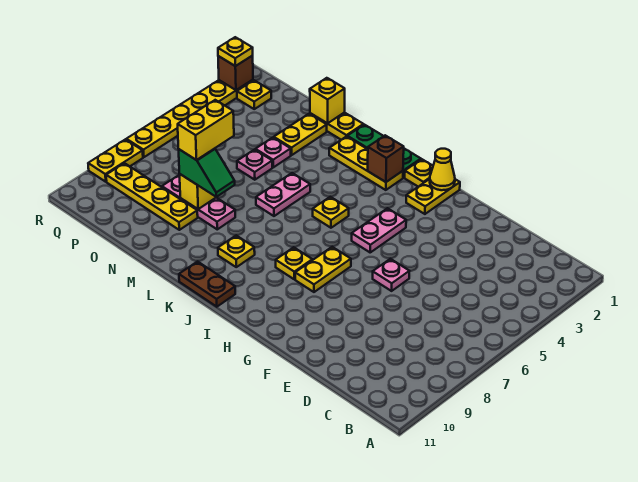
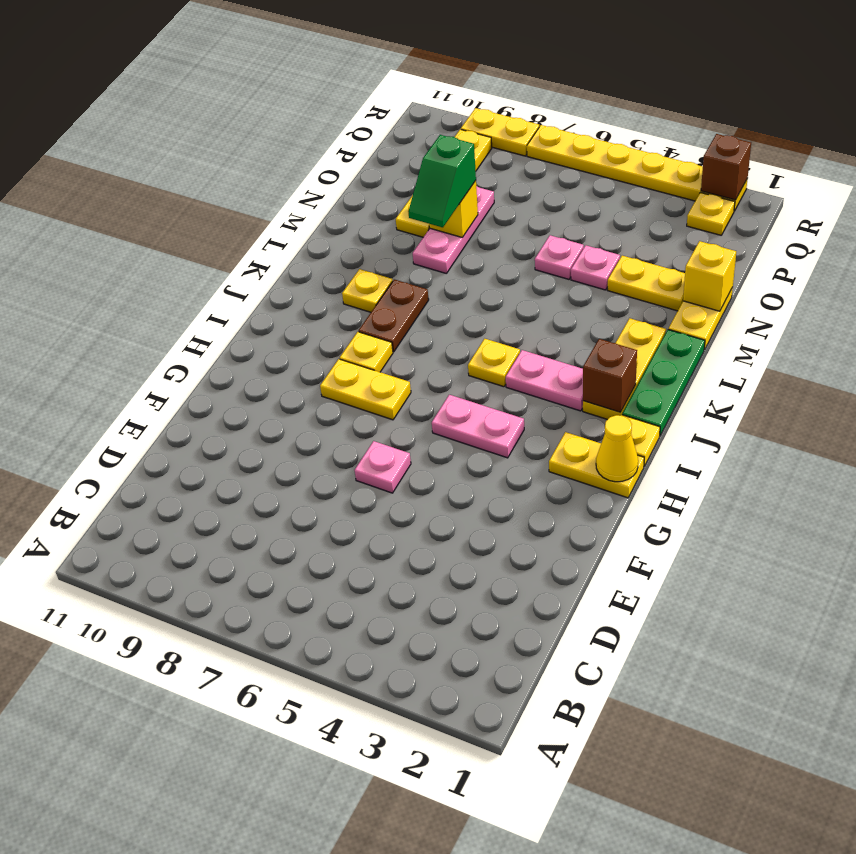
brown plate J11:K11 level 1 -> brown plate J8:K8 level 1
pink plate L5:L6 level 1 -> pink plate J3:J4 level 1
yellow brick N7:N8 level 4 -> none
yellow plate R2 level 3 -> none

